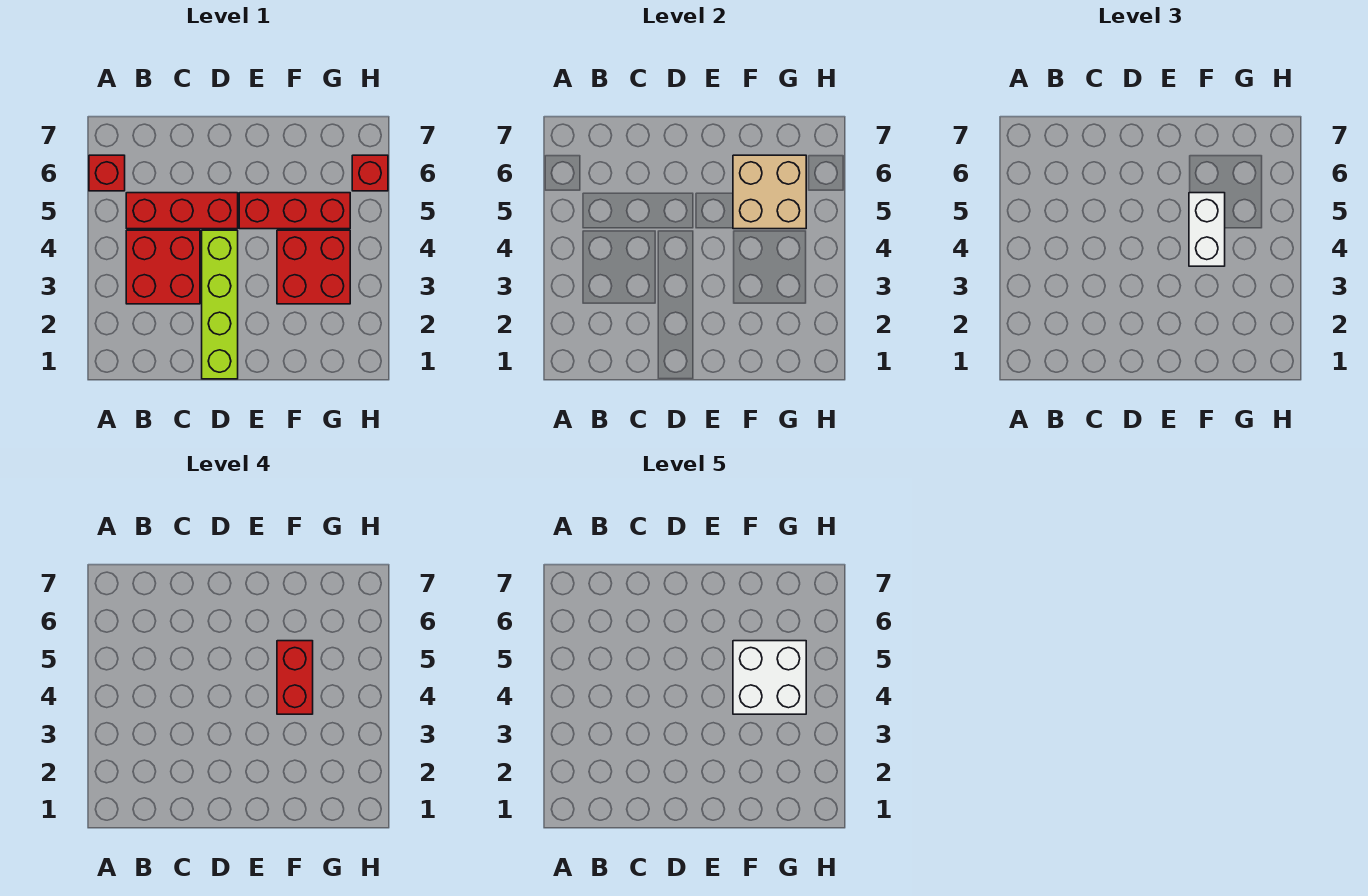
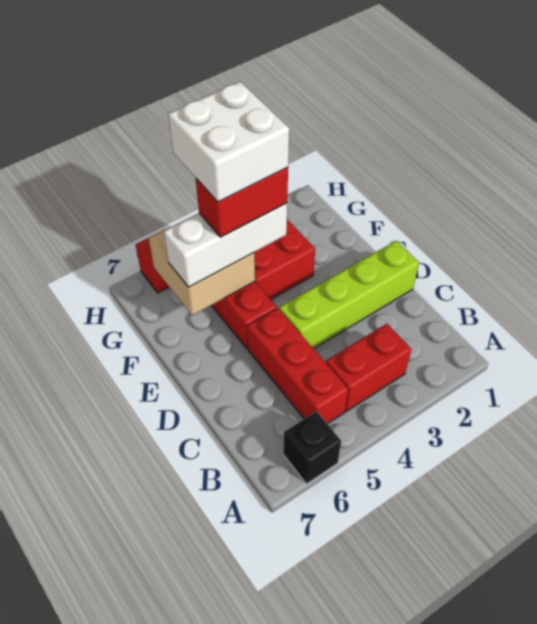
red brick A6 level 1 -> black brick A6 level 1
red brick B3:C4 level 1 -> red brick B3:B4 level 1
white brick F4:F5 level 3 -> white brick F4:F6 level 3

